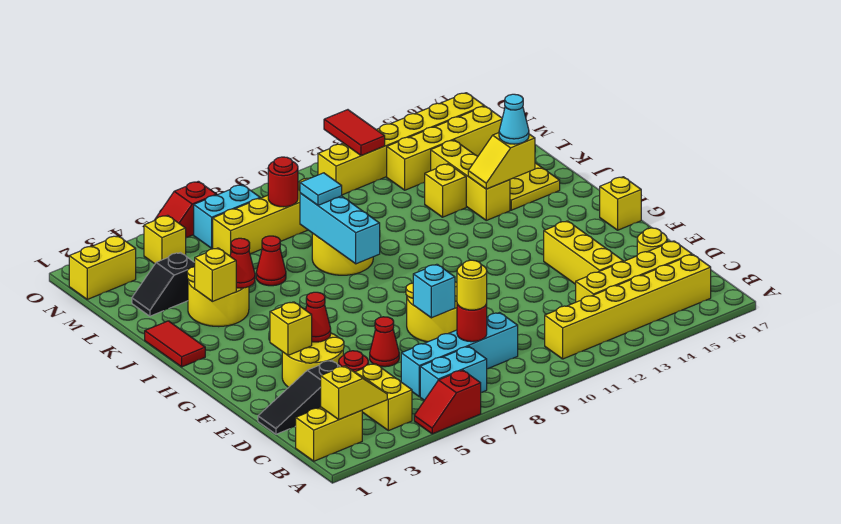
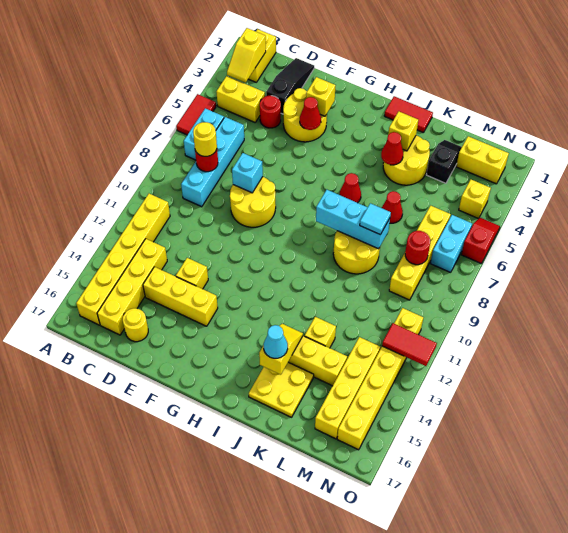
red slope A5:A6 level 1 top 6 -> red tile A5:A6 level 1
red cone E6 level 1 -> red cone I6 level 1
yellow brick G17 level 1 -> yellow brick E13 level 1
yellow brick N1:N2 level 1 -> yellow brick M2:N2 level 1

